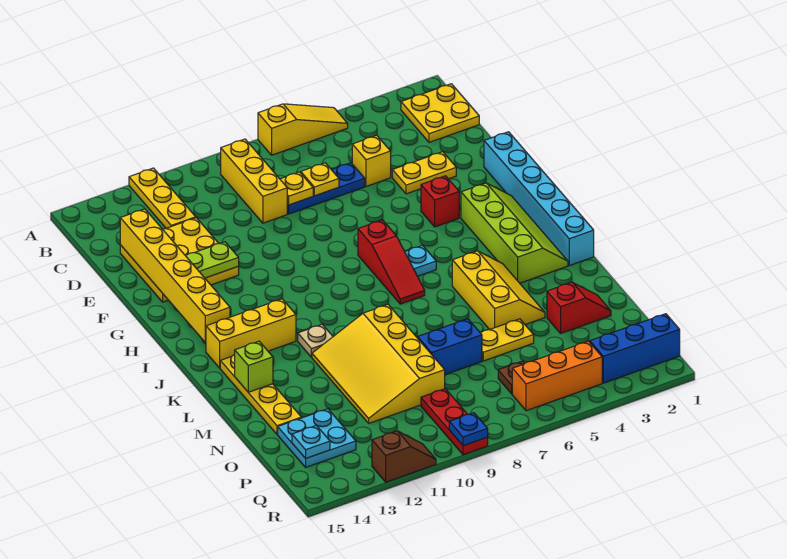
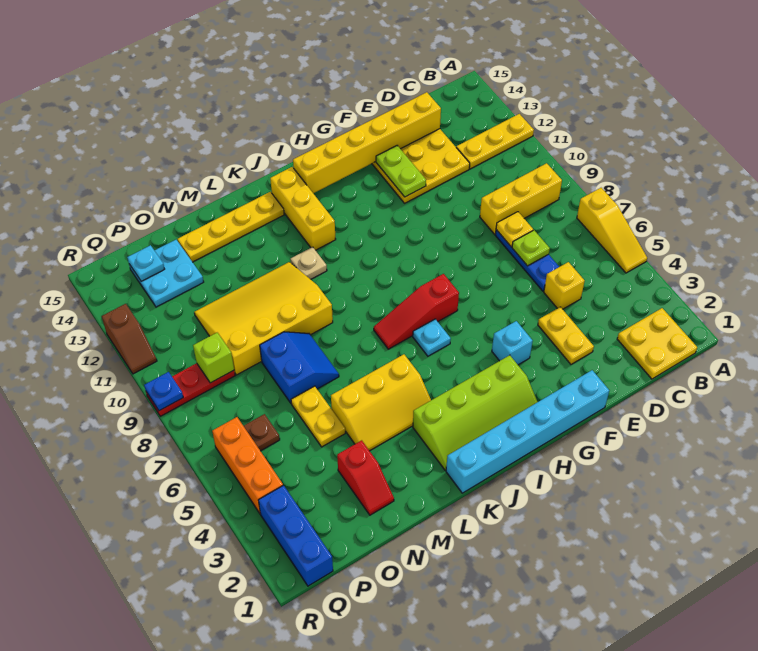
yellow plate D7 level 2 -> lime plate D7 level 2
red brick G4 level 1 -> cyan brick G4 level 1
lime brick L14 level 2 -> lime brick P9 level 2

